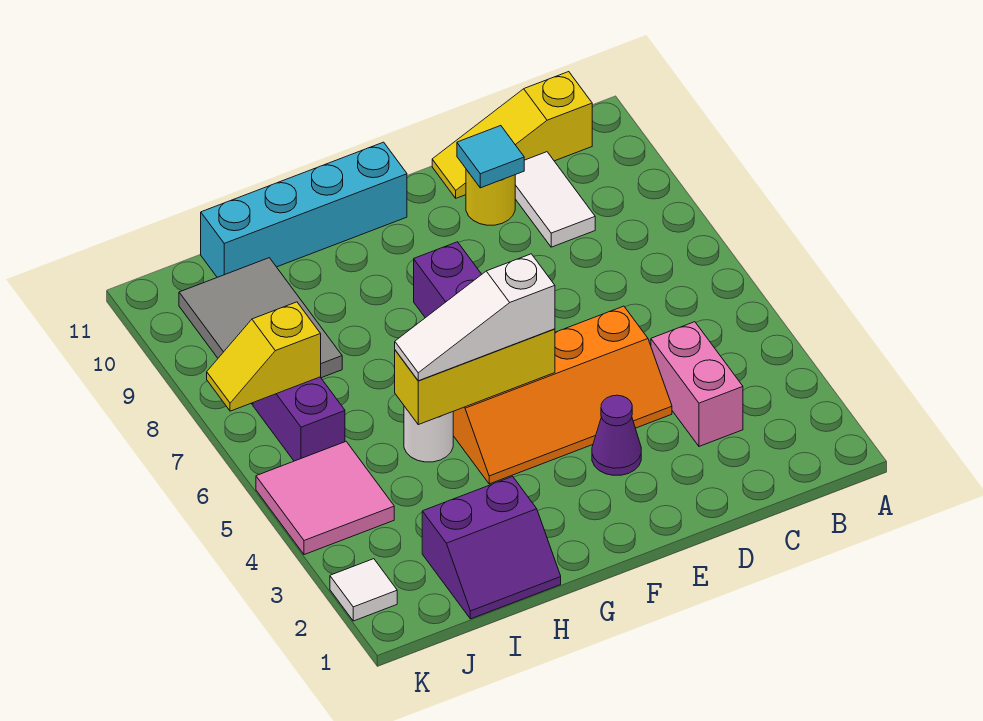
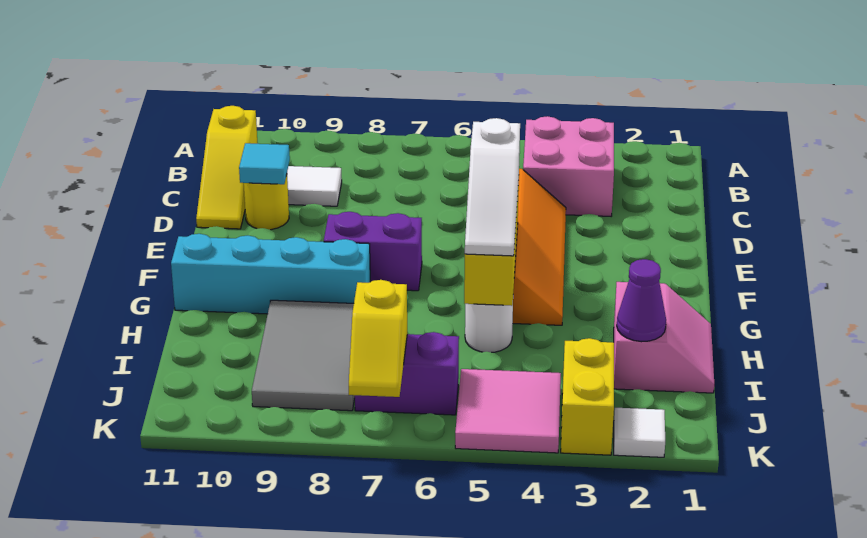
pink brick C3:C4 level 1 -> pink brick B3:C4 level 1
purple cone E3 level 1 -> purple cone I2 level 2
cyan brick F11:I11 level 1 -> cyan brick G8:G11 level 1
purple slope H1:I2 level 1 top 2 -> pink slope H1:I2 level 1 top 2
grey tile I8:J10 level 1 -> grey tile H8:J9 level 1
none -> yellow brick J3:K3 level 1

